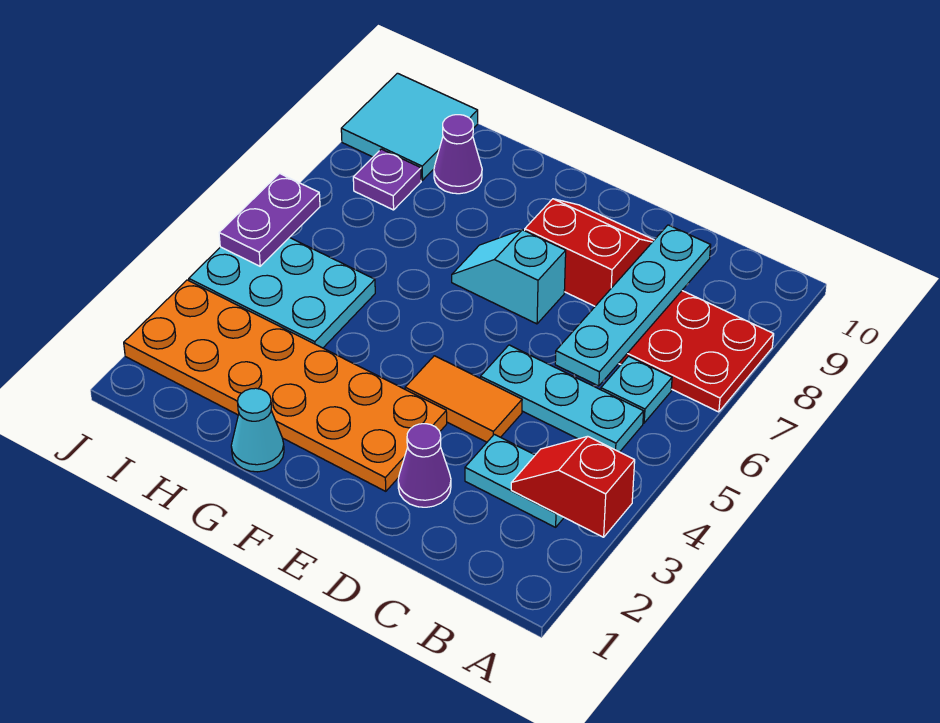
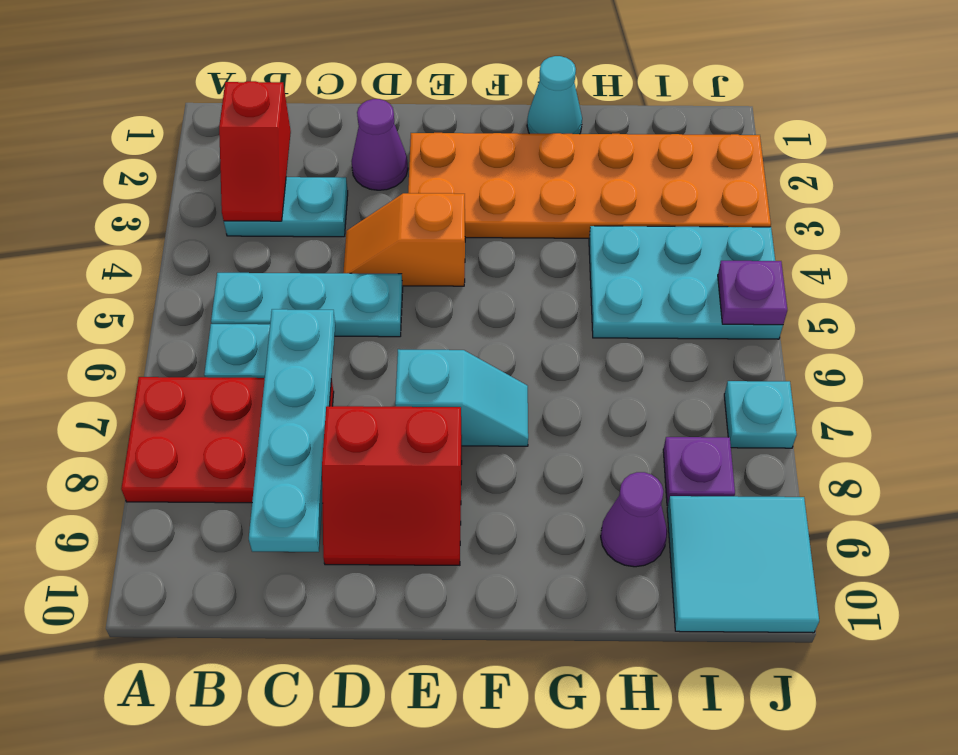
red slope A3:B3 level 2 top A -> red slope B2:B3 level 2 top 2
orange tile D4:E4 level 1 -> orange slope D4:E4 level 1 top E
purple plate J5:J6 level 2 -> purple plate J5 level 2
none -> cyan plate J7 level 1

